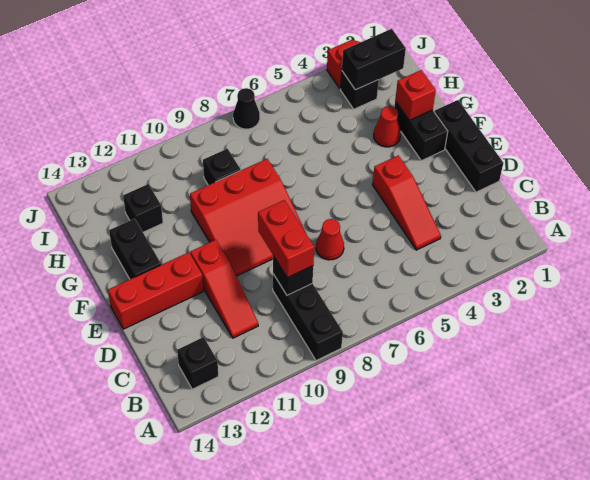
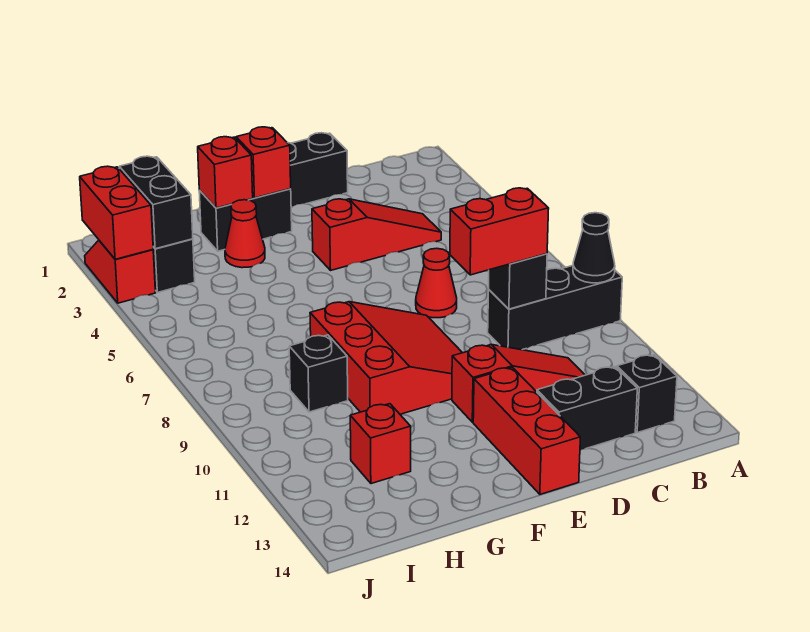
none -> red brick F2 level 2
black brick F13:G13 level 1 -> black brick C13:D13 level 1
black brick H12 level 1 -> red brick H12 level 1
none -> red brick J2:J3 level 2
black cone J7 level 1 -> black cone A9 level 2

